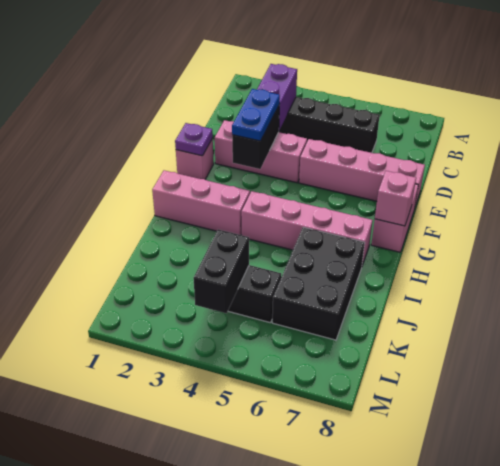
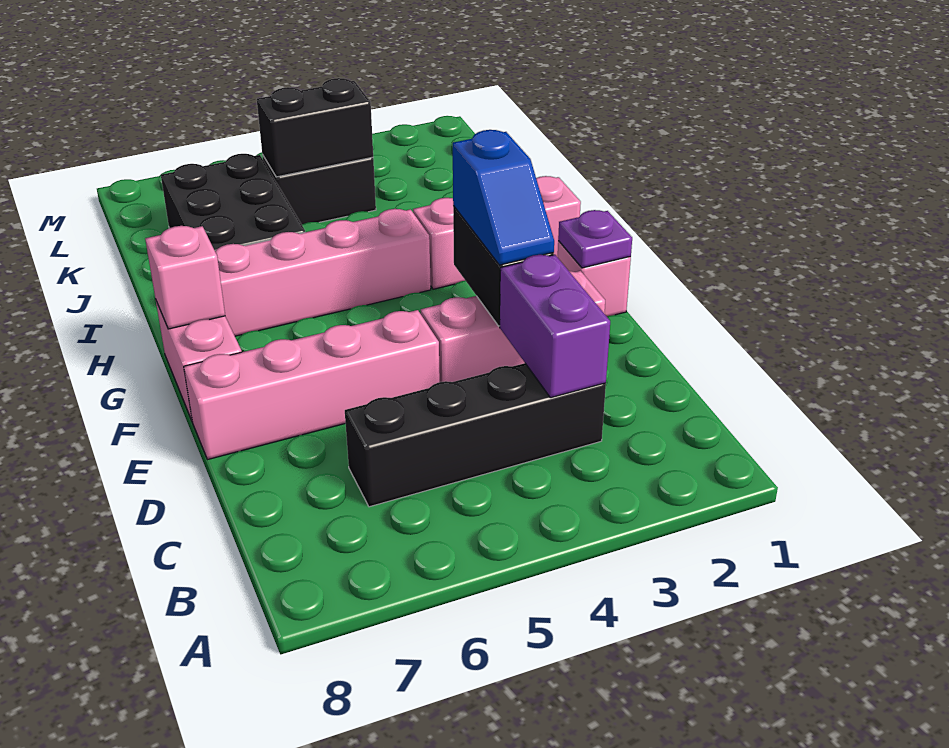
blue plate E3:F3 level 3 -> blue slope E3:F3 level 3 top F
black brick K4:L4 level 2 -> black brick K4:K5 level 2

